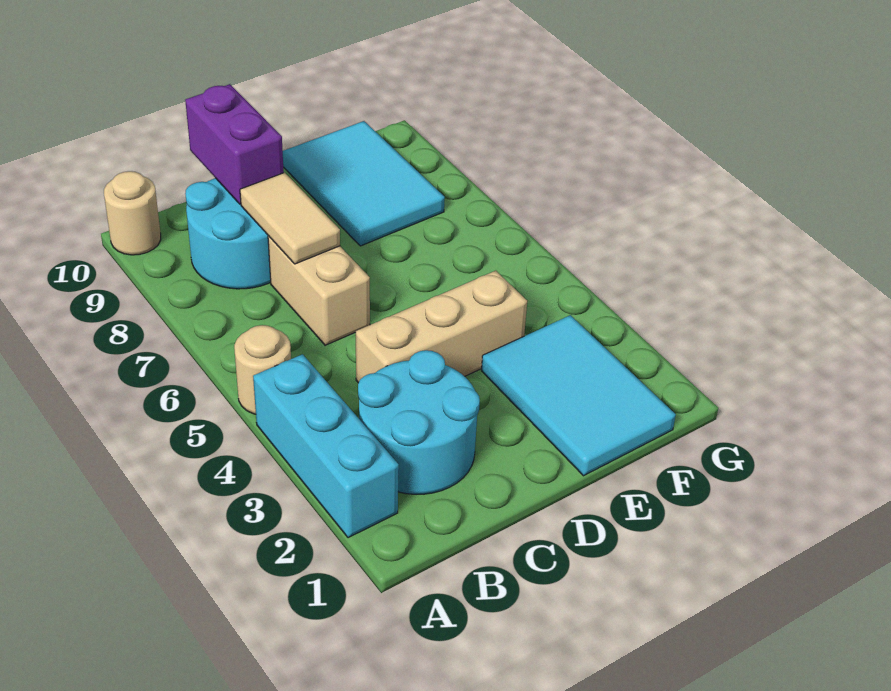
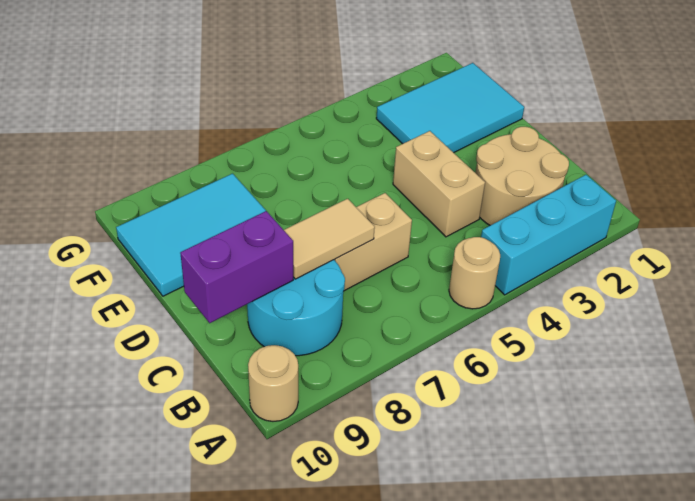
cyan round brick B2:C3 level 1 -> tan round brick B2:C3 level 1
tan brick C4:E4 level 1 -> tan brick C4:D4 level 1

